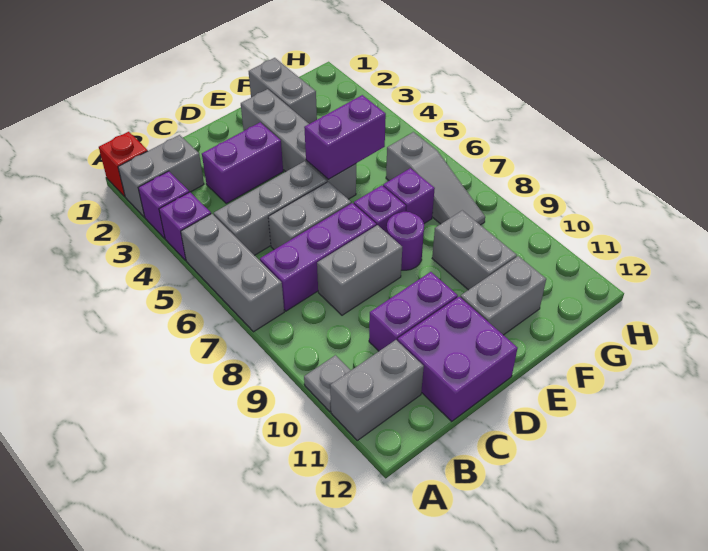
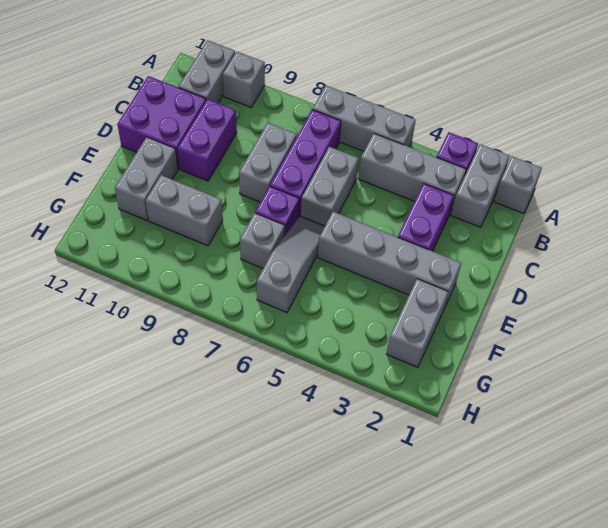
red brick A1 level 1 -> grey brick A1 level 1
purple brick A4 level 1 -> none
grey plate A10 level 1 -> grey brick A10 level 1
grey brick B5:D5 level 1 -> grey brick B3:B5 level 1
purple brick E5:F5 level 2 -> none
purple round brick E8 level 1 -> none
grey brick F1:F2 level 1 -> grey brick F2:G2 level 1
purple brick F7 level 1 -> grey brick F7 level 1
grey slope G6:G8 level 1 top 6 -> grey slope E6:G6 level 1 top G

